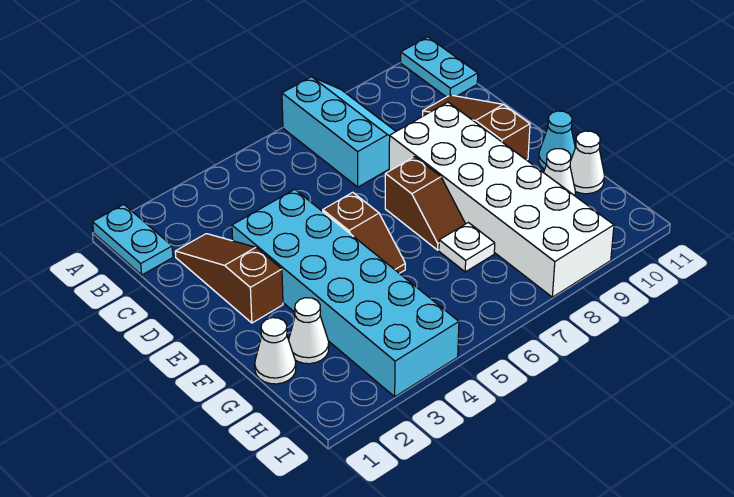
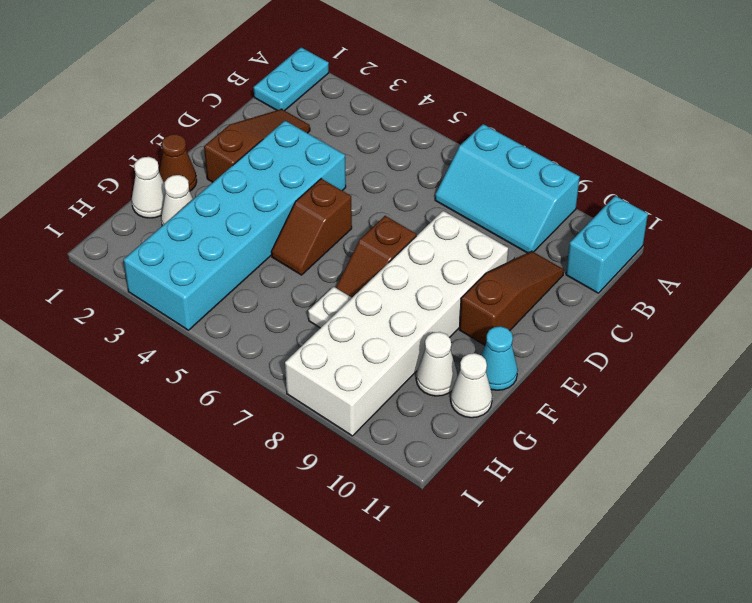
cyan slope A7:C8 level 1 top 7 -> cyan slope A7:B9 level 1 top A
cyan plate A11:B11 level 1 -> cyan brick A11:B11 level 1
none -> brown cone F1 level 1

